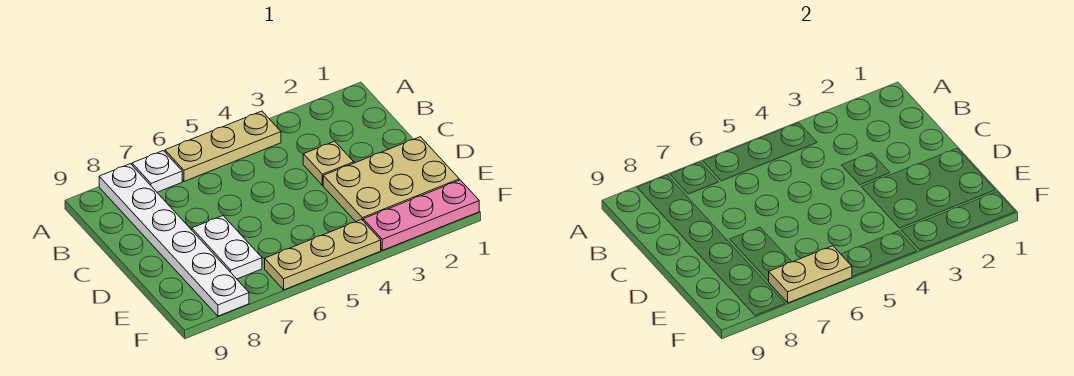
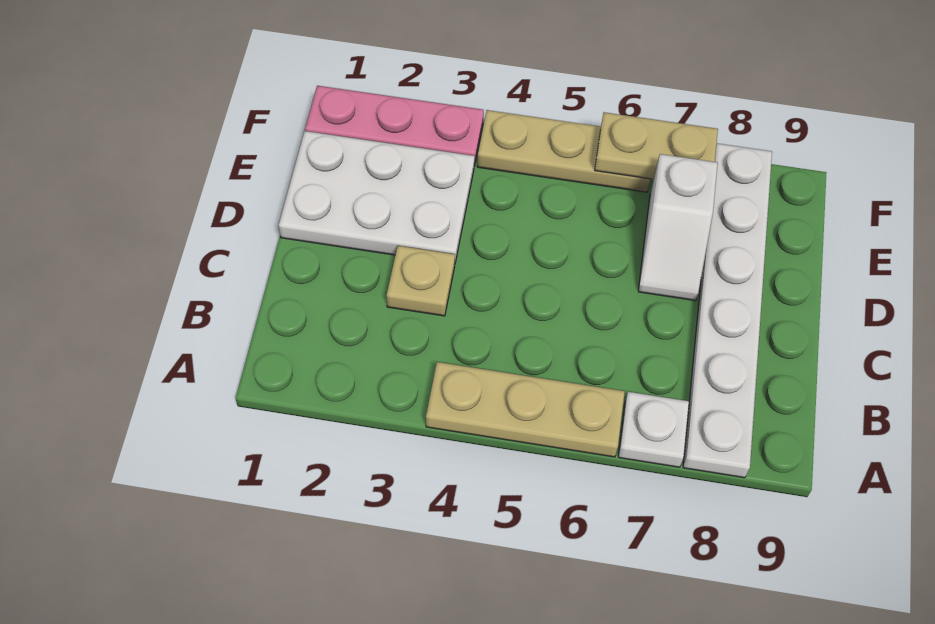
tan plate D1:E3 level 1 -> white plate D1:E3 level 1
white plate D7:E7 level 1 -> white slope D7:E7 level 1 top E

